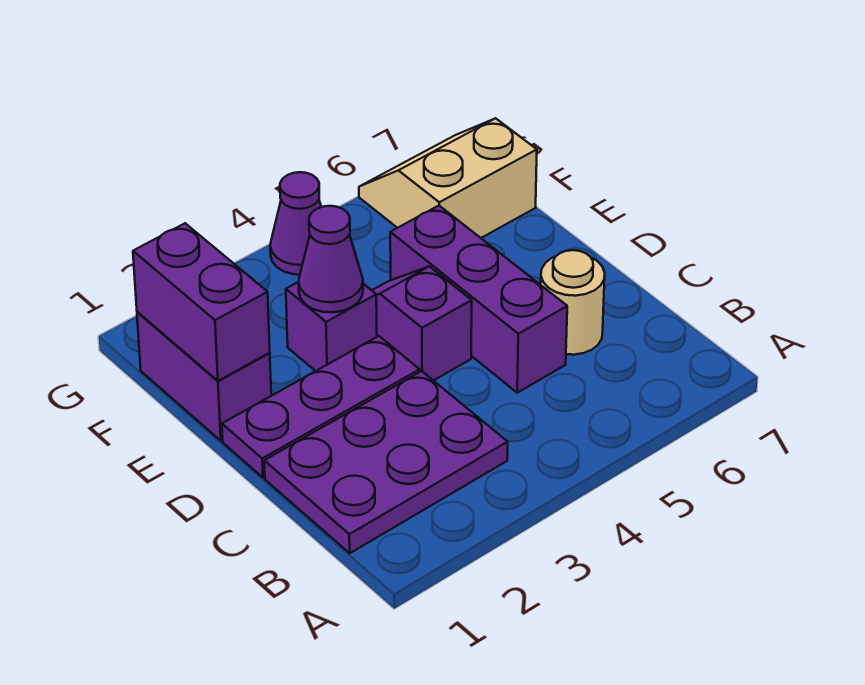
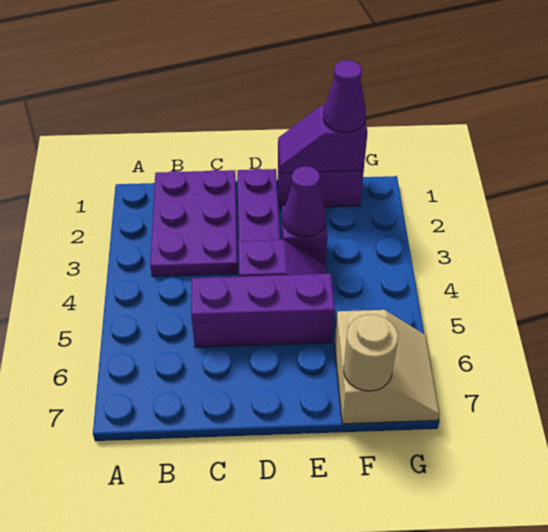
tan round brick C6 level 1 -> tan round brick F7 level 2
purple brick E1:F1 level 2 -> purple slope E1:F1 level 2 top F
purple cone G4 level 1 -> purple cone F1 level 3

